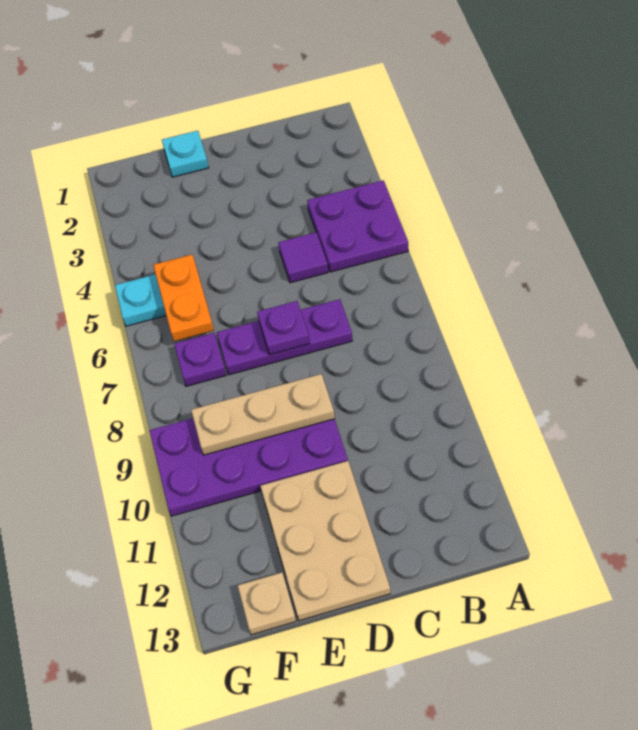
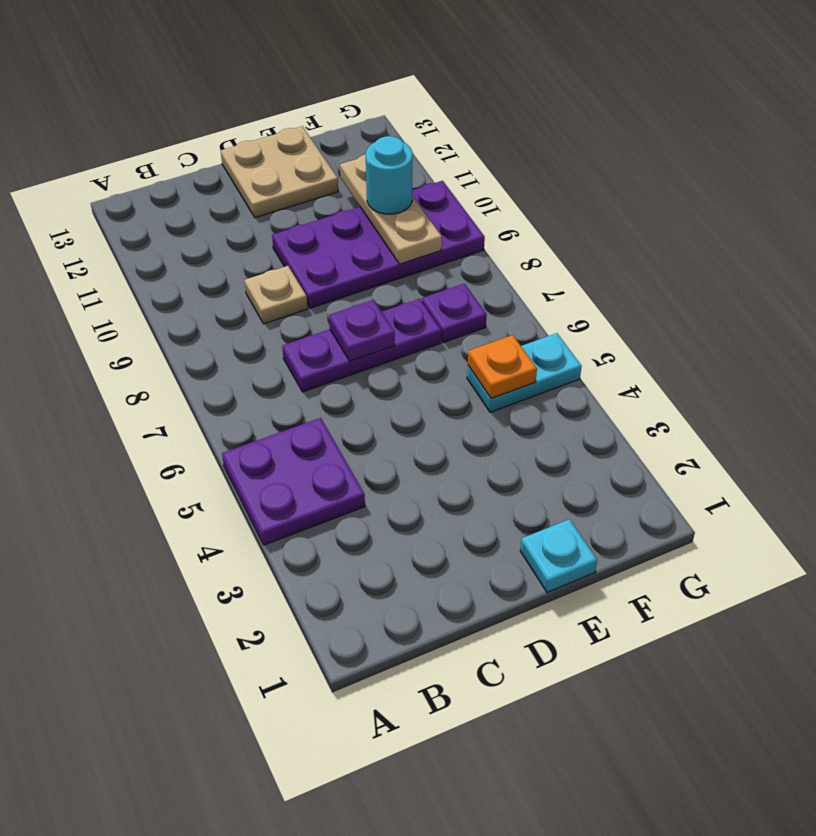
purple tile C5 level 1 -> none
tan plate D9:F9 level 2 -> tan plate F9:F11 level 2
tan plate D11:E13 level 1 -> tan plate D12:E13 level 1
orange plate F5:F6 level 2 -> orange plate F5 level 2
none -> cyan round brick F10 level 3
tan plate F13 level 1 -> tan plate C9 level 1

